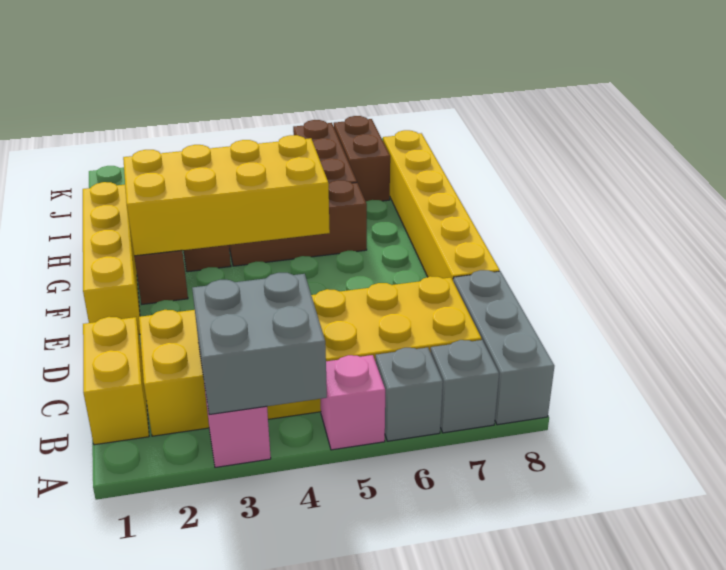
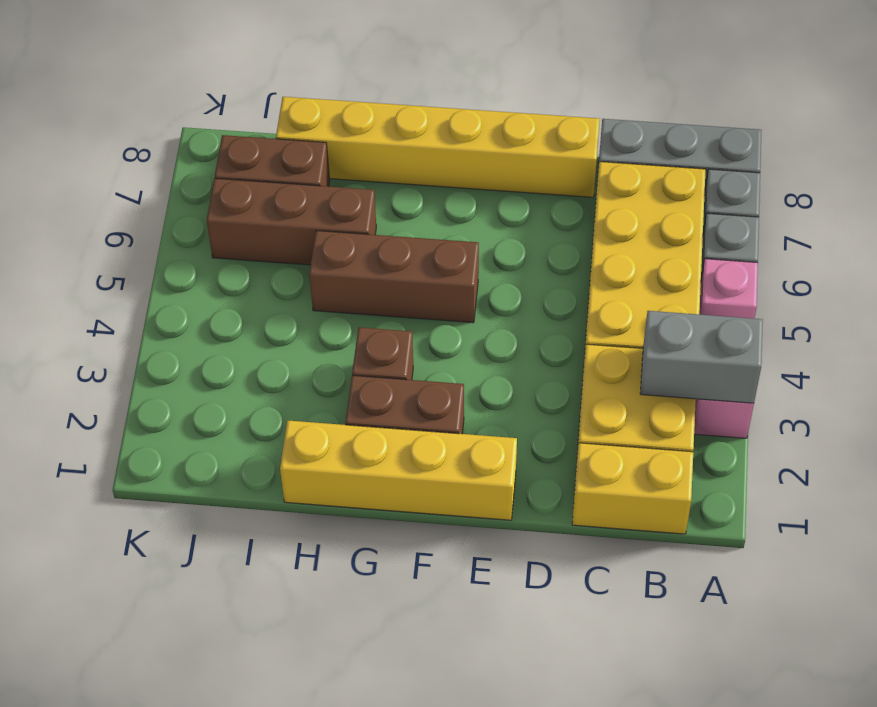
grey brick A3:B4 level 2 -> grey brick A3:B3 level 2
yellow brick F2:G5 level 2 -> none
brown brick G4:G6 level 1 -> brown brick F5:H5 level 1

